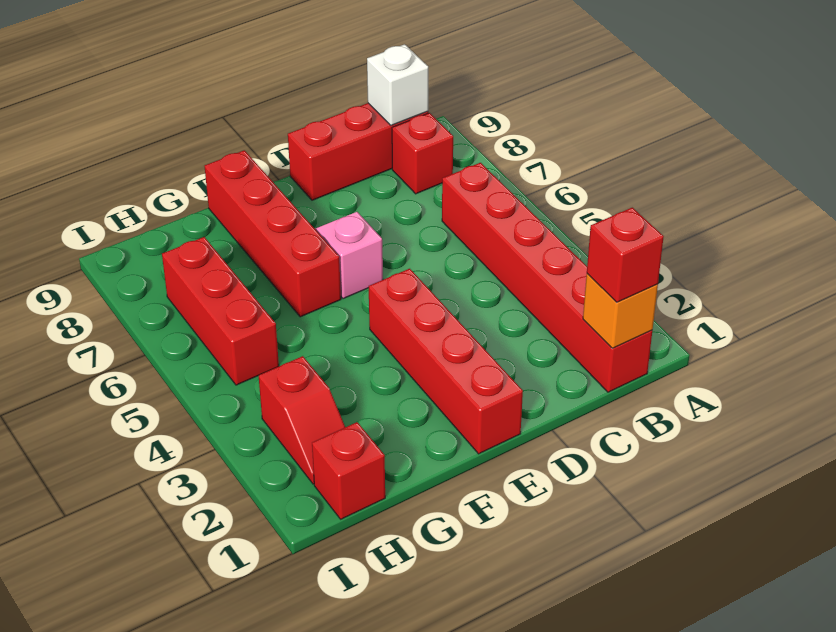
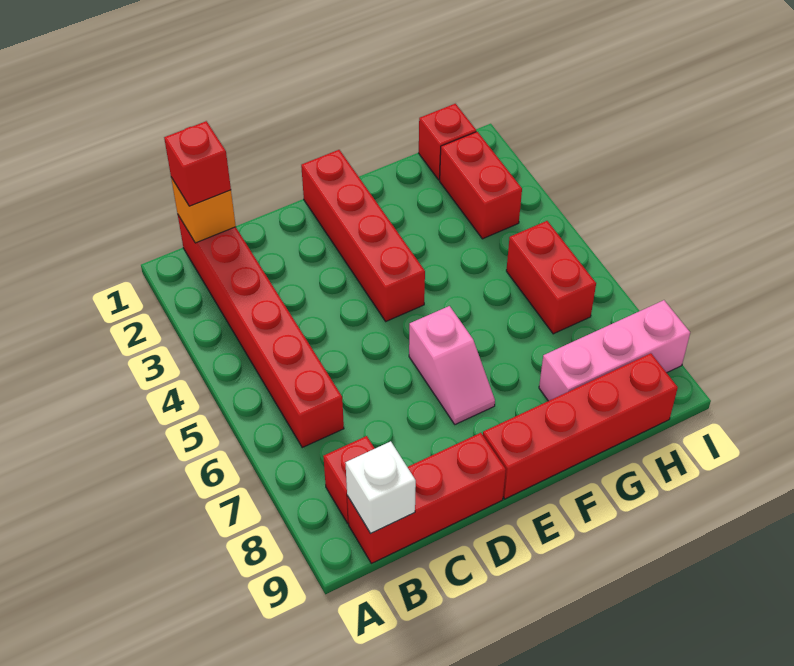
red brick F6:F9 level 1 -> red brick E9:H9 level 1
none -> pink brick G8:I8 level 1
red slope H2:H3 level 1 top 3 -> red brick H2:H3 level 1
red brick H5:H7 level 1 -> red brick H5:H6 level 1

